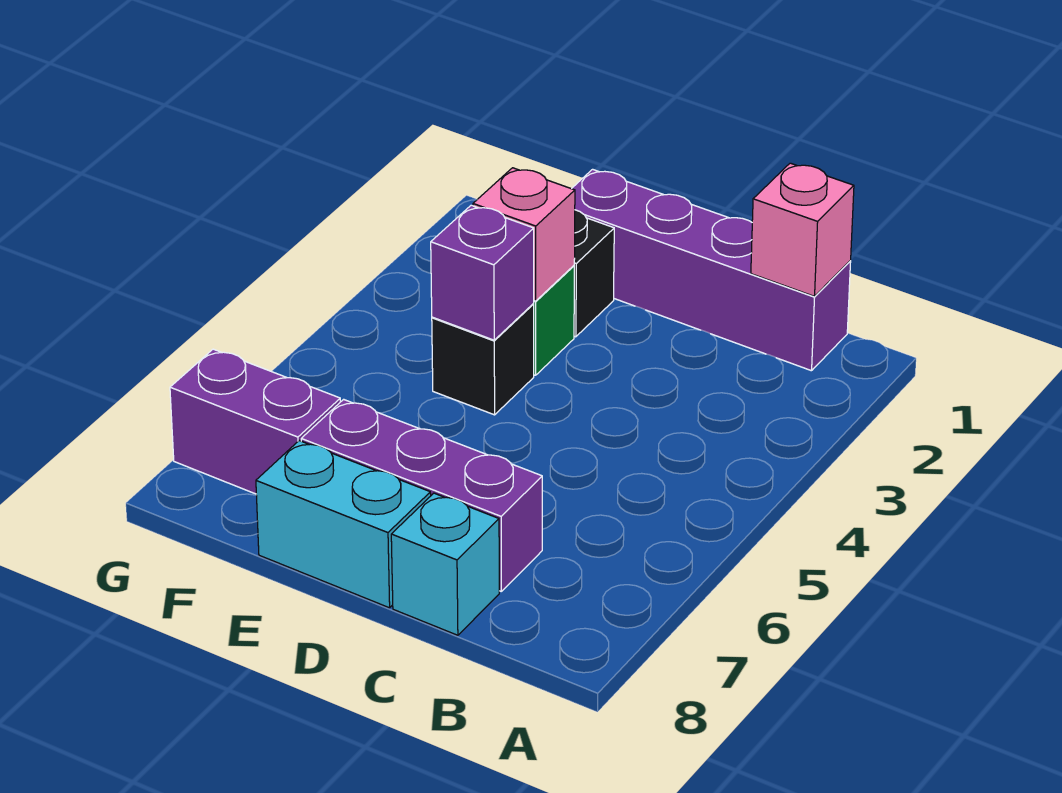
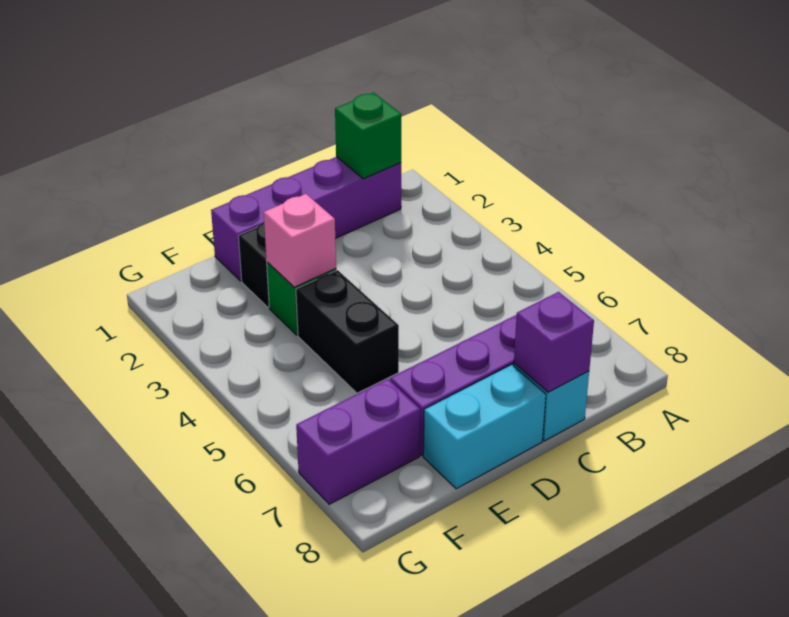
pink brick B1 level 2 -> green brick B1 level 2
black brick E4 level 1 -> black brick E4:E5 level 1
purple brick E4 level 2 -> purple brick C8 level 2

